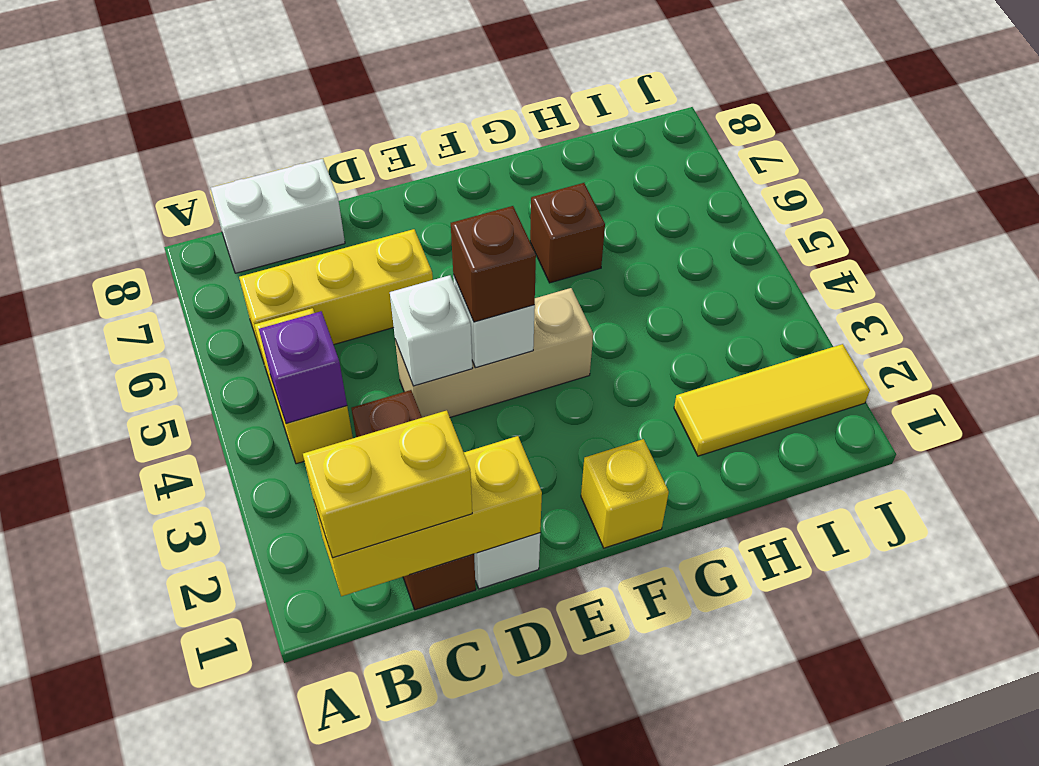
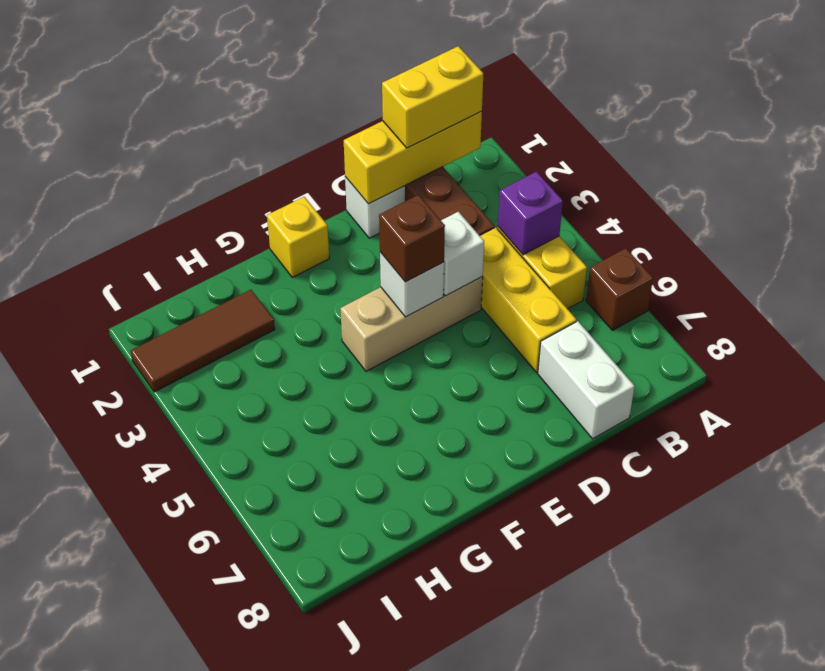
yellow brick B6:D6 level 1 -> yellow brick C4:C6 level 1
white brick B8:C8 level 1 -> white brick C7:C8 level 1
brown brick G6 level 1 -> brown brick A6 level 1
yellow tile H2:J2 level 1 -> brown tile H2:J2 level 1

